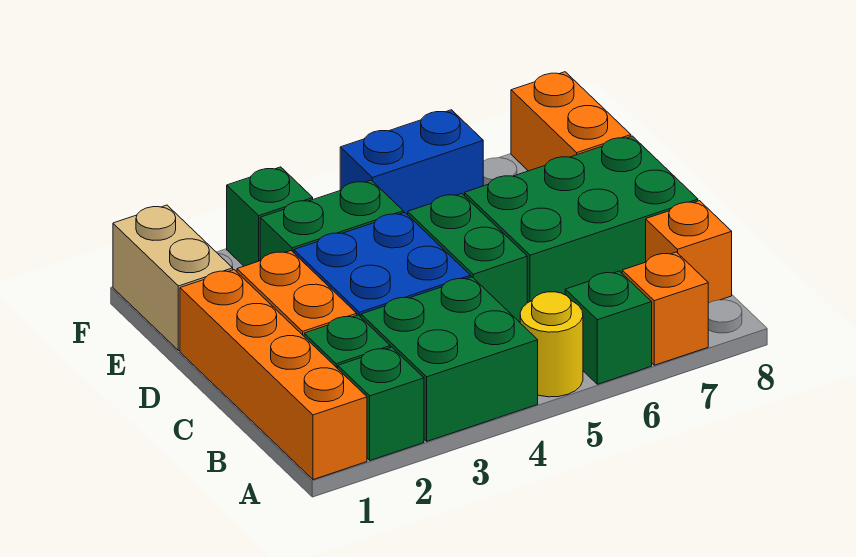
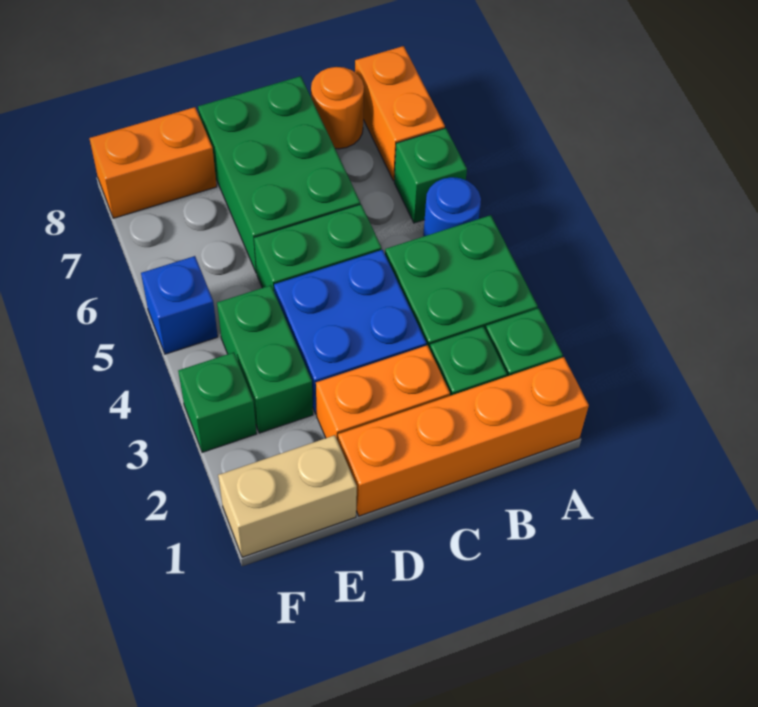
yellow round brick A5 level 1 -> blue round brick A5 level 1
orange brick A7 level 1 -> orange brick A7:A8 level 1
orange brick B8 level 1 -> orange round brick B8 level 1
blue brick F5:F6 level 1 -> blue brick F5 level 1

